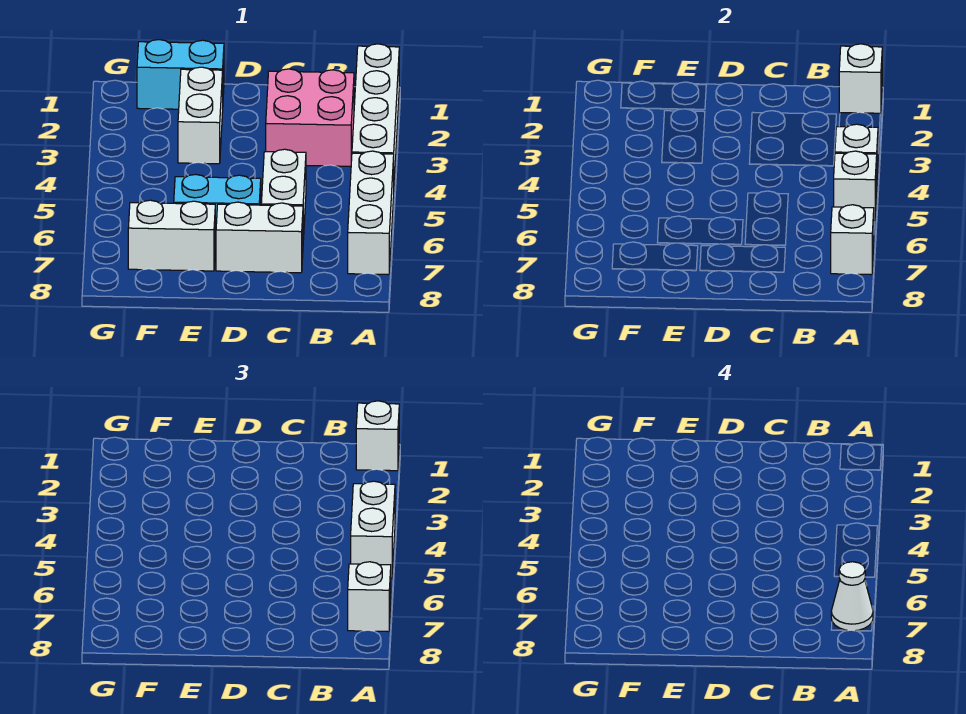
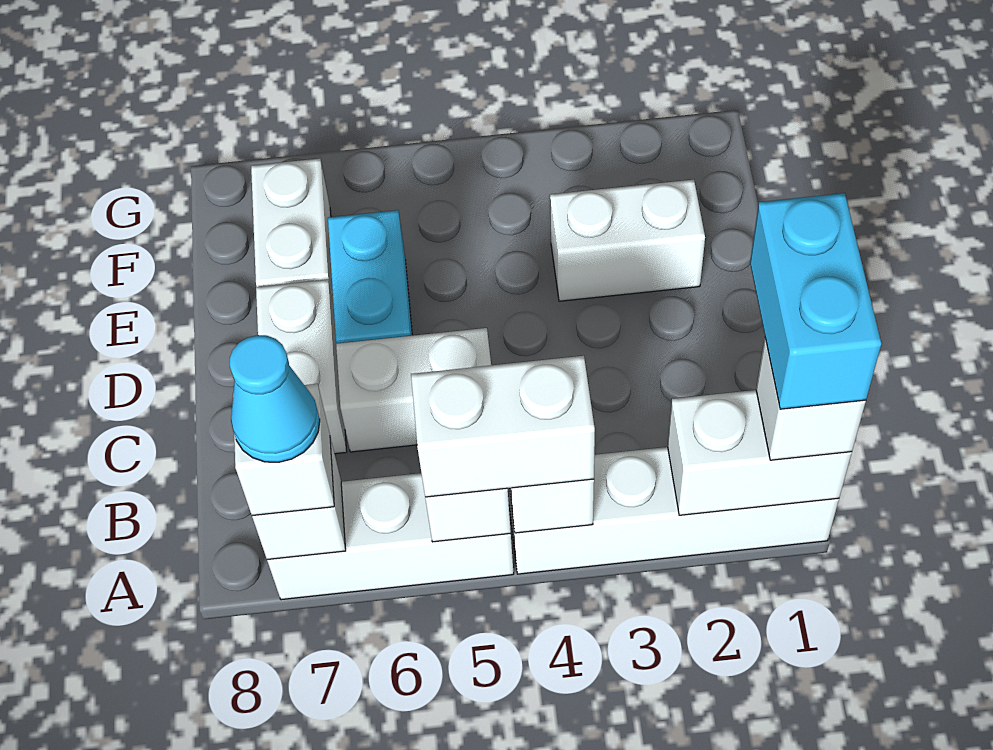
white brick A1 level 2 -> white brick A1:A2 level 2
white cone A7 level 4 -> cyan cone A7 level 4
pink brick B2:C3 level 1 -> none
cyan brick E1:F1 level 1 -> cyan brick A1:B1 level 4

